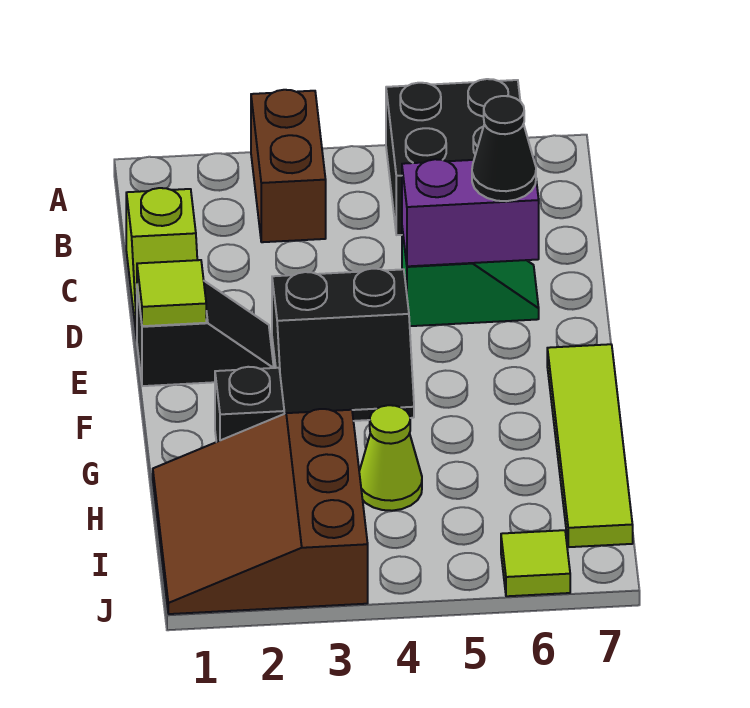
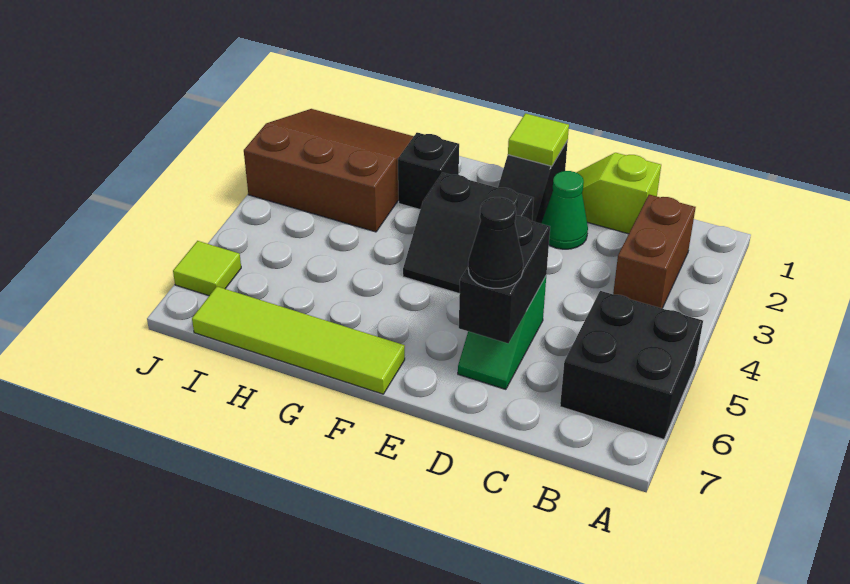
brown brick A3:B3 level 1 -> brown brick B2:B3 level 1
none -> green cone D2 level 1
purple brick D5:D6 level 2 -> black brick D5:D6 level 2
black slope E3:F4 level 1 top E -> black slope E3:F4 level 1 top 3
lime cone H4 level 1 -> none

